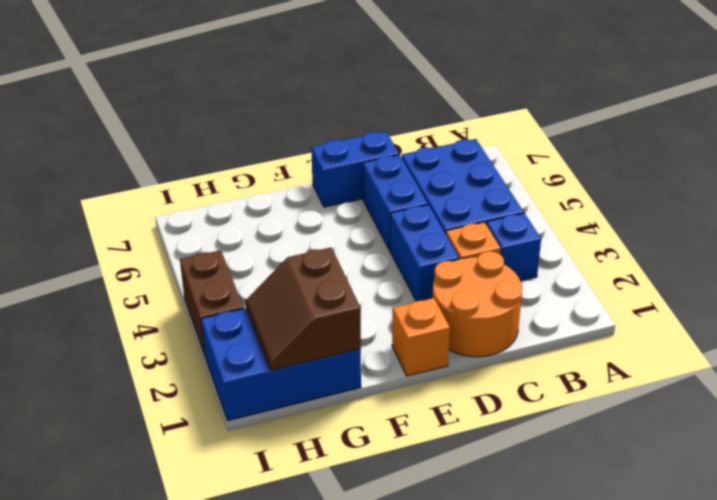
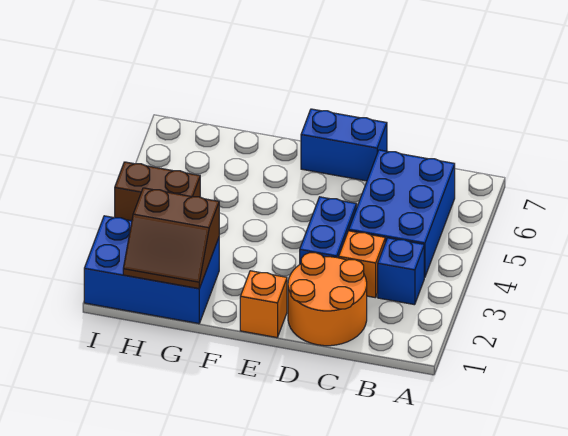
blue brick D5:D6 level 1 -> none
brown slope G1:H2 level 2 top G -> brown slope G1:H2 level 2 top 2
brown brick I3:I4 level 1 -> brown brick H4:I4 level 1

